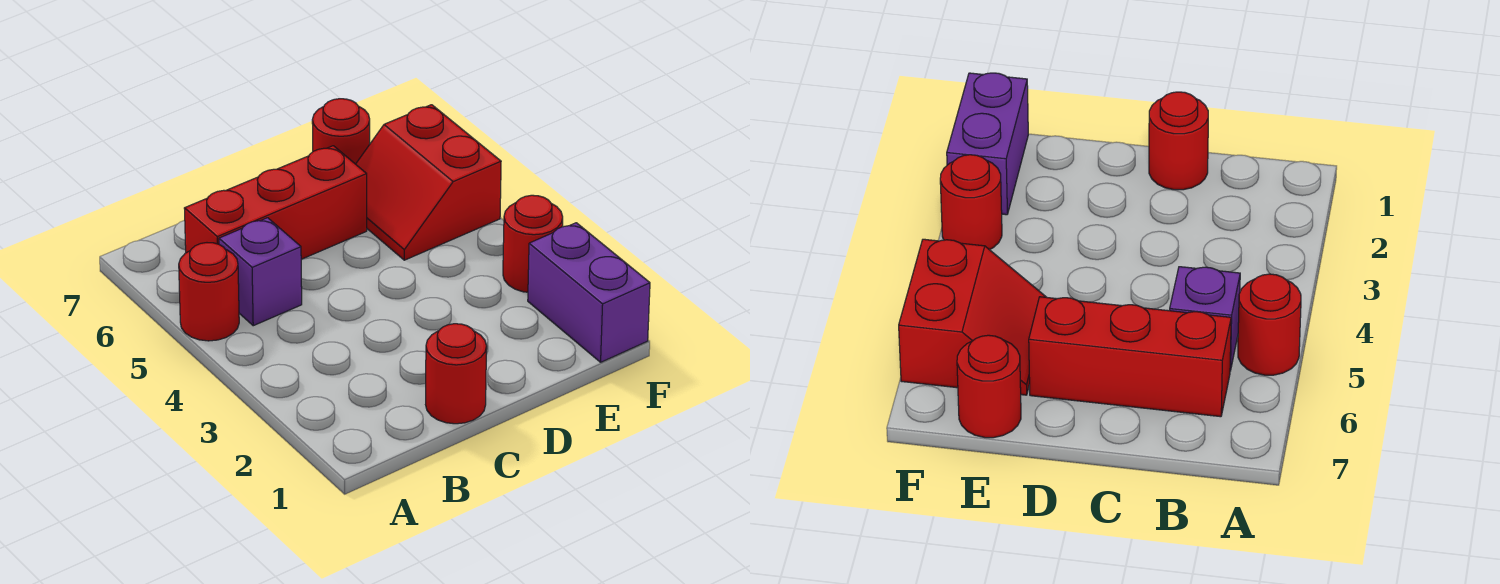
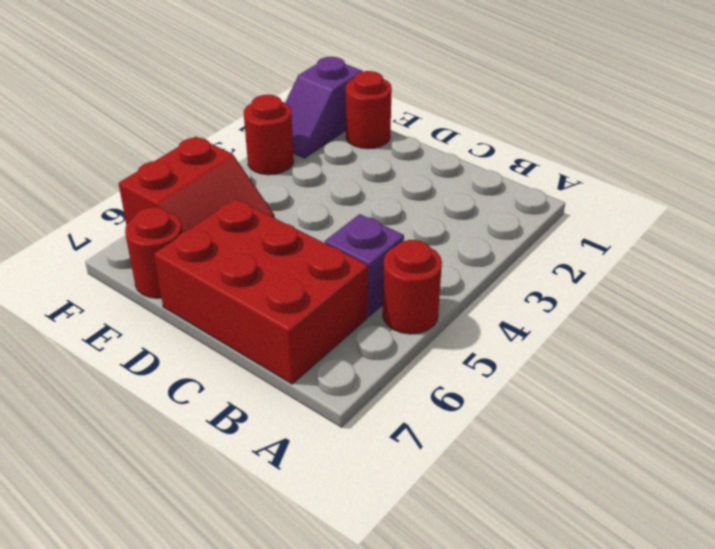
red brick B6:D6 level 1 -> red brick B6:D7 level 1
red round brick C1 level 1 -> red round brick E1 level 1
purple brick F1:F2 level 1 -> purple slope F1:F2 level 1 top 1

